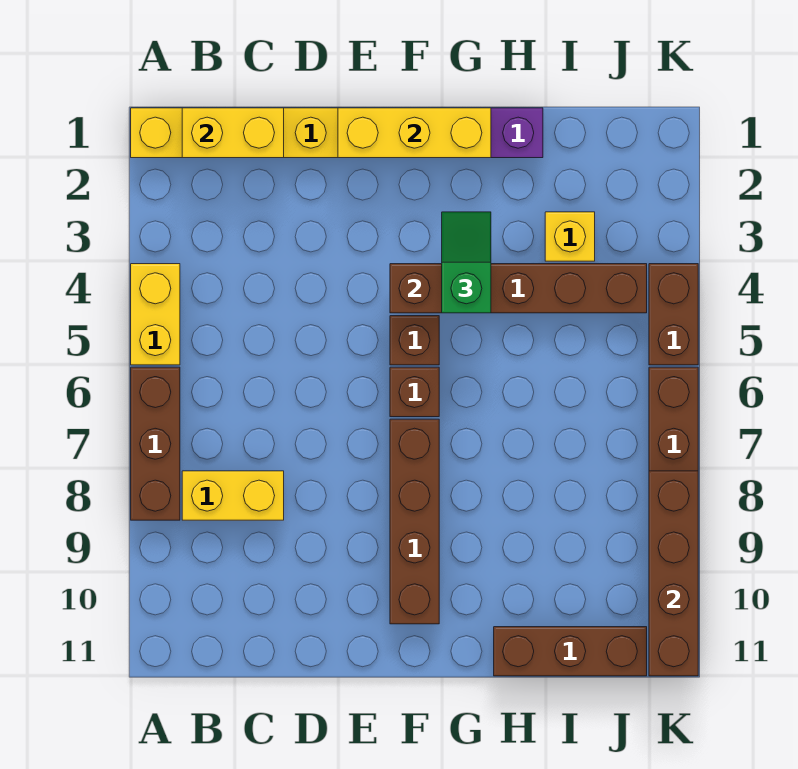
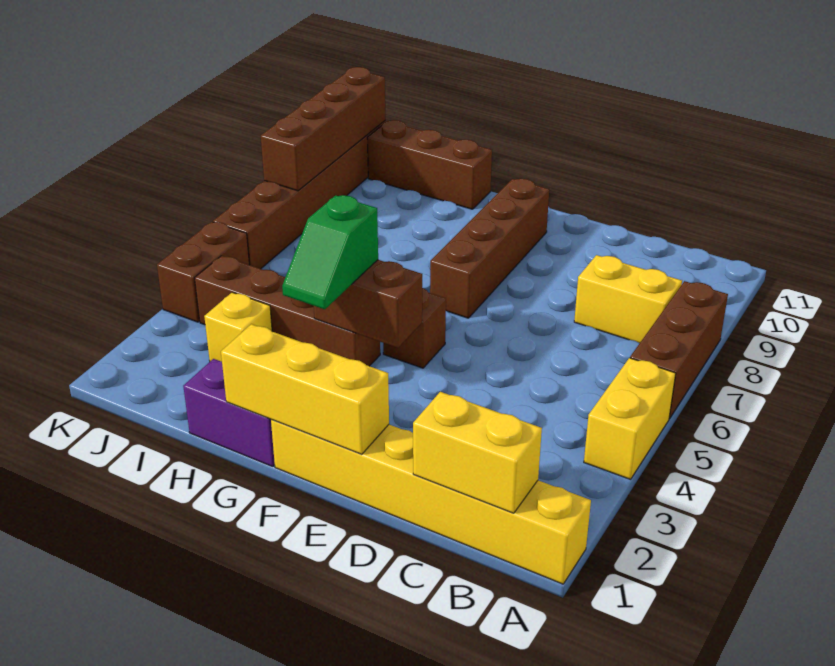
brown brick F6 level 1 -> none

